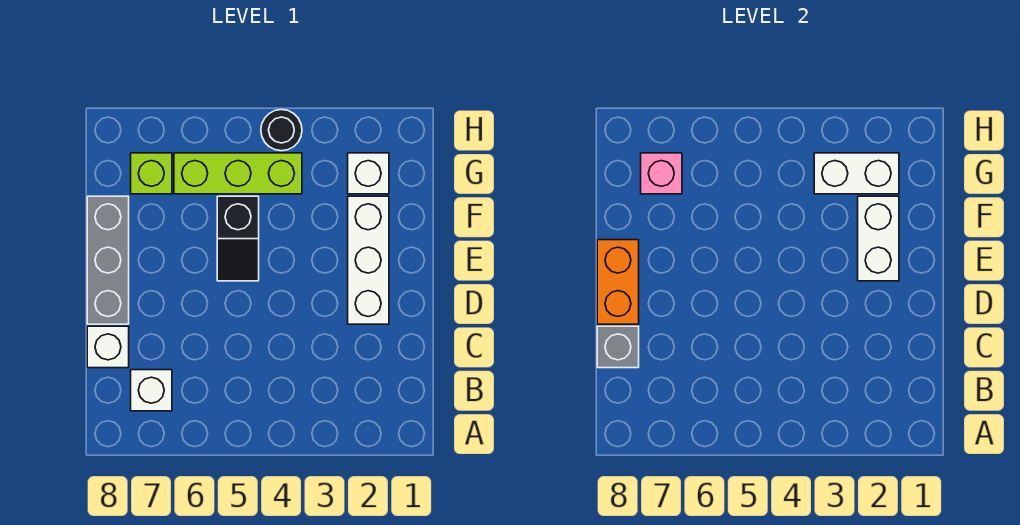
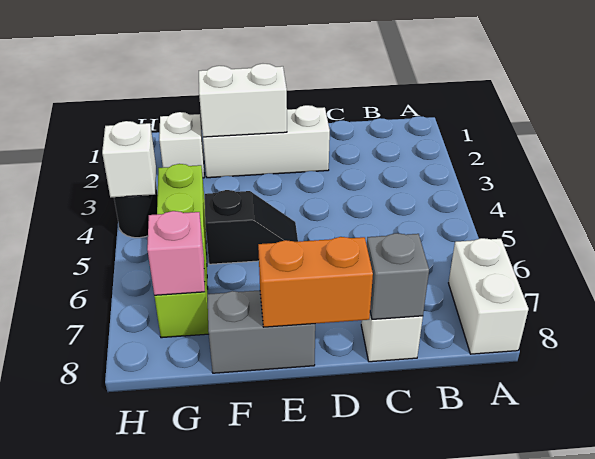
white brick B7 level 1 -> white brick H4 level 2
grey brick D8:F8 level 1 -> grey brick E8:F8 level 1
white brick G2:G3 level 2 -> white brick A7:A8 level 1

